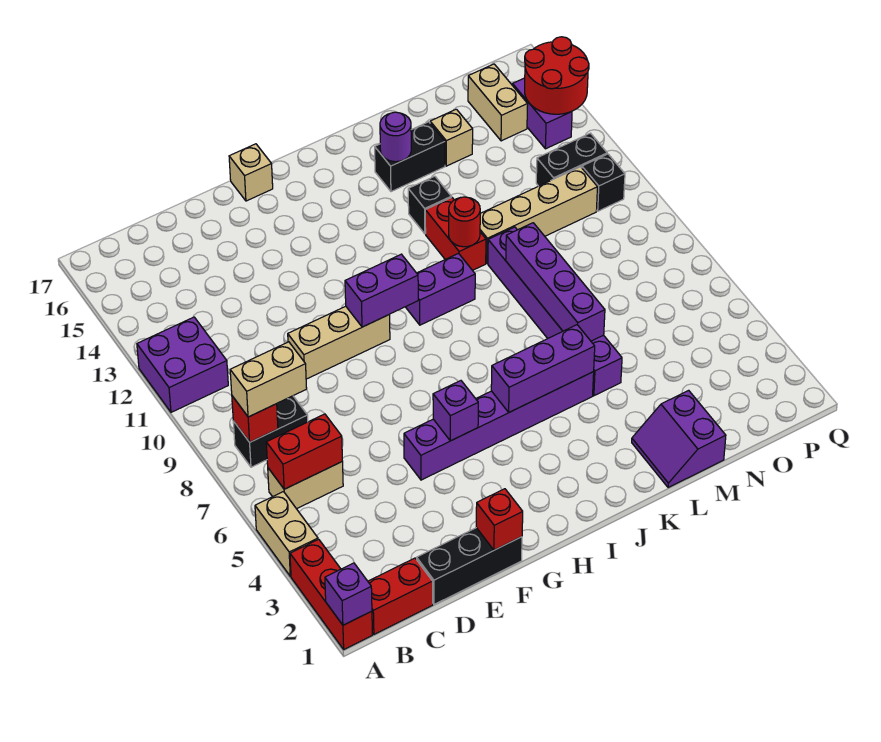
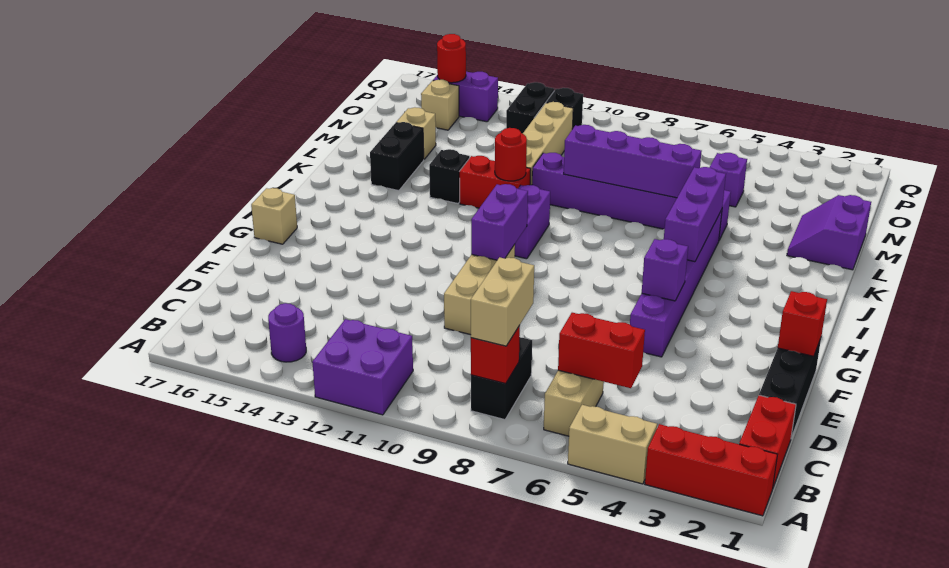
purple brick A1 level 2 -> purple brick N5 level 1
red brick B6:C6 level 2 -> red brick C5:C6 level 2
purple round brick K15 level 2 -> purple round brick B14 level 1
purple slope L1:M2 level 1 top M -> purple slope L1:M2 level 1 top 1
tan brick O15:O16 level 1 -> tan brick O15 level 1
red round brick P14:Q15 level 2 -> red round brick P15 level 2

